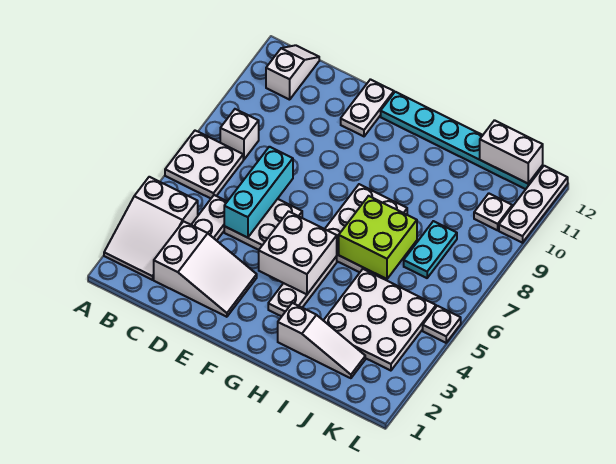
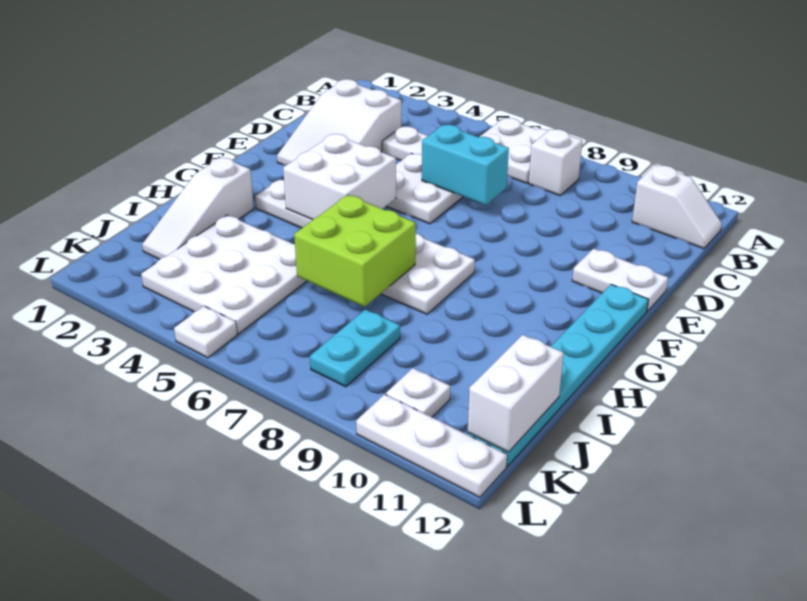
white slope A2:B4 level 1 top 4 -> none
cyan brick D5:D7 level 2 -> cyan brick D6:D7 level 2
cyan plate J7:J8 level 1 -> cyan plate J8:K8 level 1

